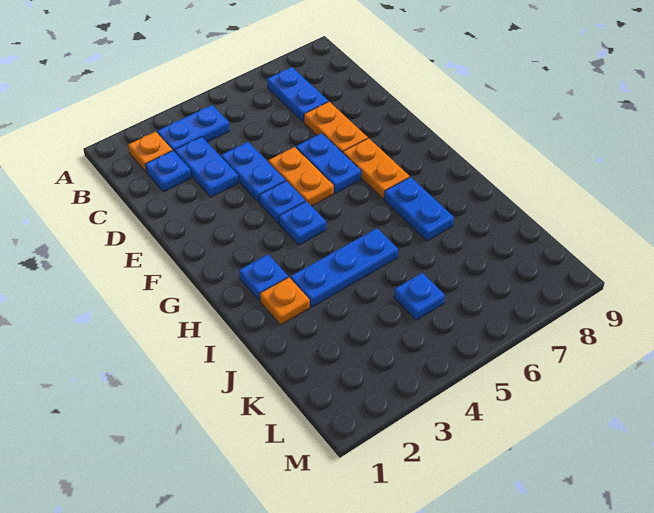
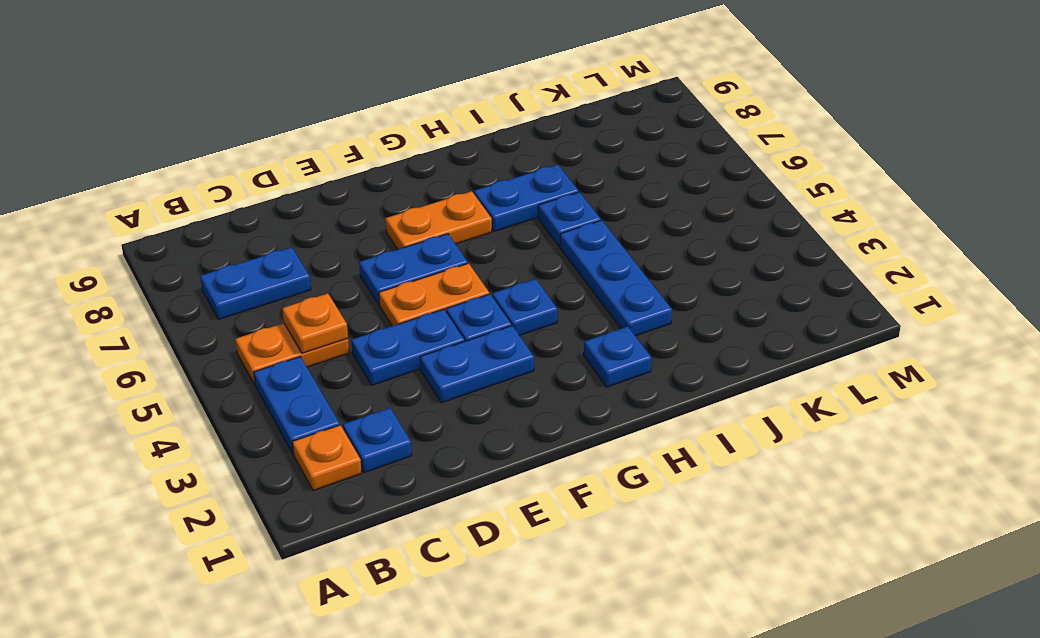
blue plate C3:D3 level 1 -> blue plate E3:F3 level 1
orange plate D7:E7 level 1 -> orange plate B5:C5 level 1
orange plate I2 level 1 -> orange plate C5 level 2
blue plate K5 level 1 -> blue plate I6 level 1

